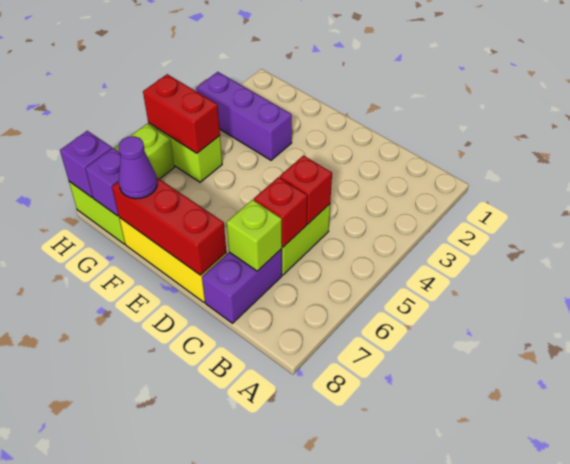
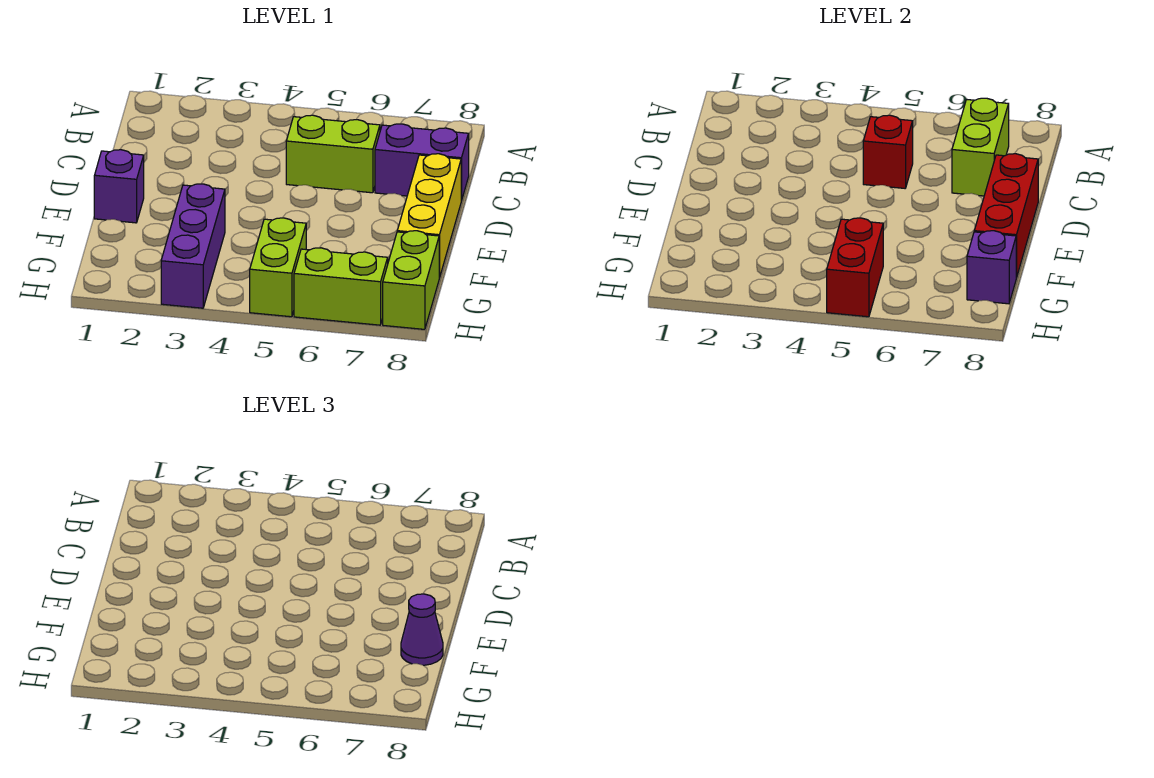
red brick C6 level 2 -> none
lime brick C7 level 2 -> lime brick B7:C7 level 2
purple brick H8 level 2 -> purple brick E1 level 1

